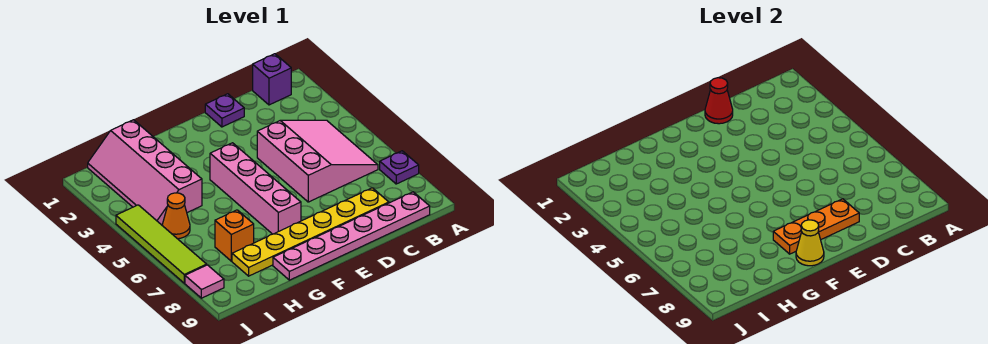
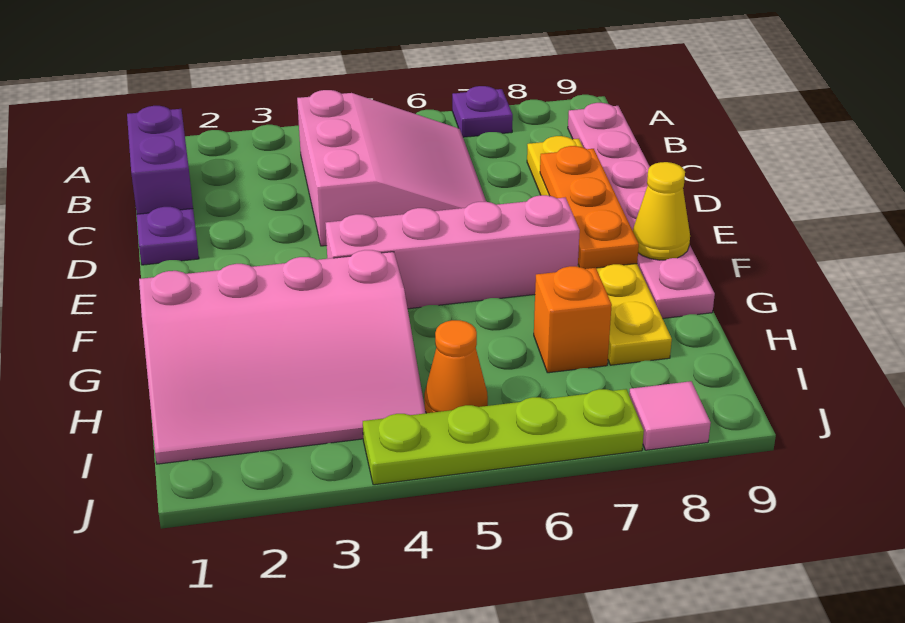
purple brick B1 level 1 -> purple brick B1:C1 level 1
pink slope B4:D6 level 1 top D -> pink slope B4:D6 level 1 top 4
red cone D1 level 2 -> none
pink slope H1:I4 level 1 top H -> pink slope G1:I4 level 1 top G
lime tile J4:J7 level 1 -> lime plate J4:J7 level 1

